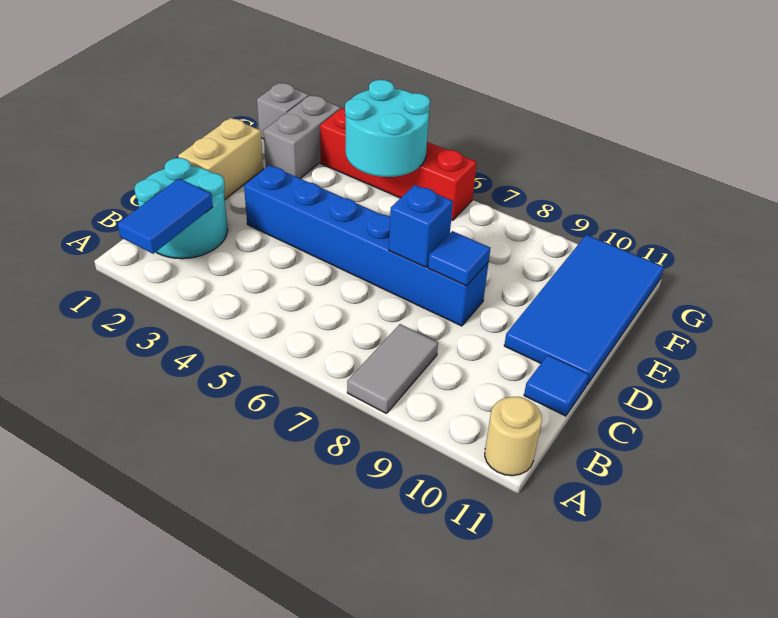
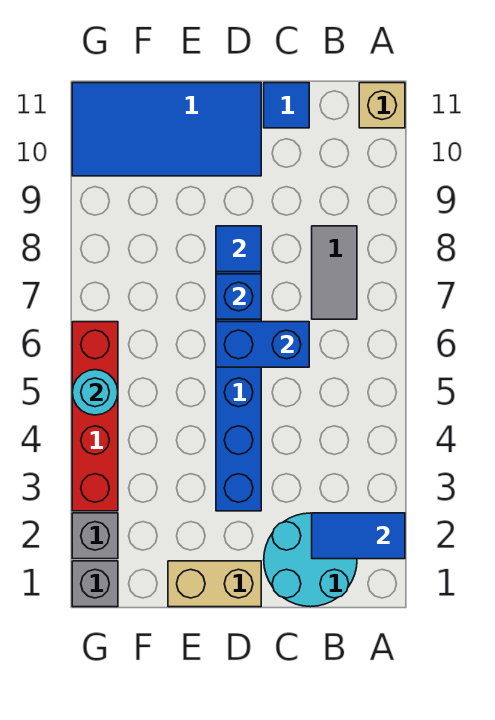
grey tile A8:B8 level 1 -> grey tile B7:B8 level 1
tan round brick A11 level 1 -> tan brick A11 level 1
none -> blue brick C6:D6 level 2
grey brick F2:G2 level 1 -> grey brick G2 level 1
cyan round brick F4:G5 level 2 -> cyan round brick G5 level 2

